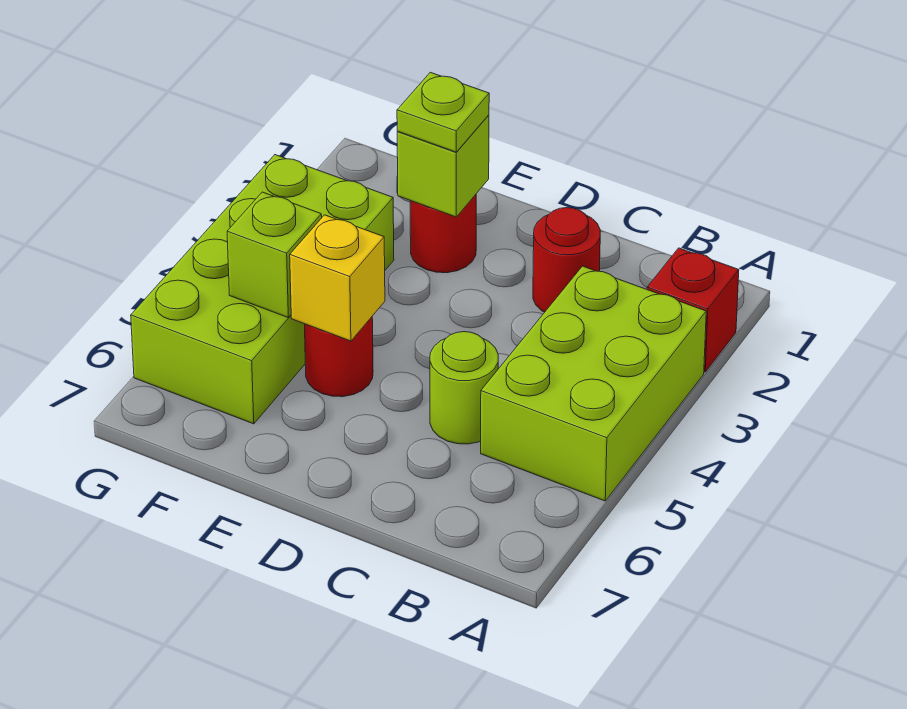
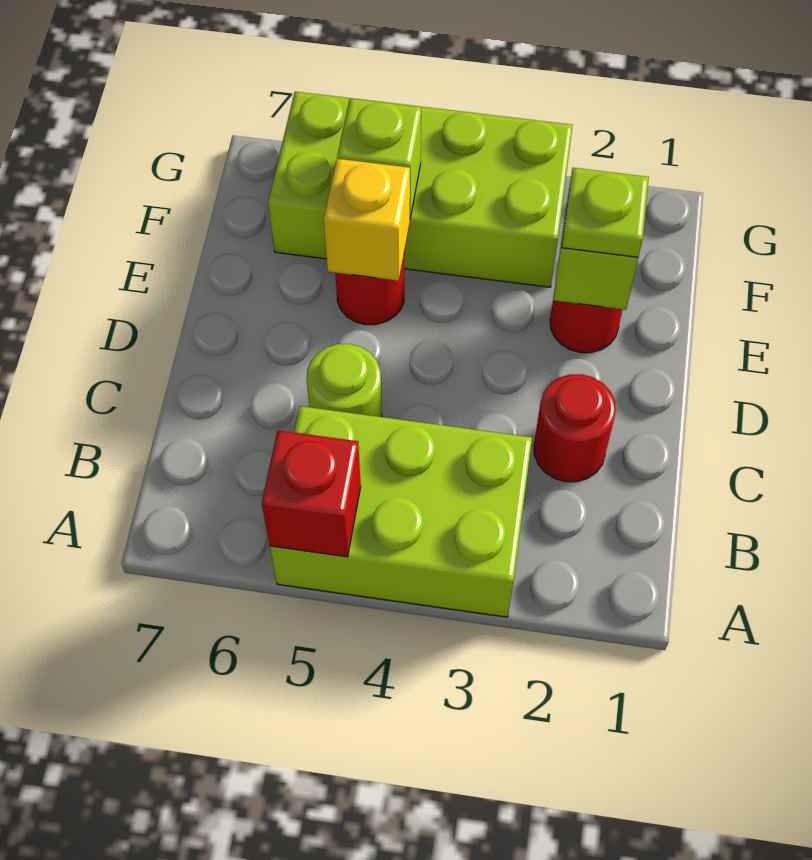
red brick A2 level 1 -> red brick A5 level 2

